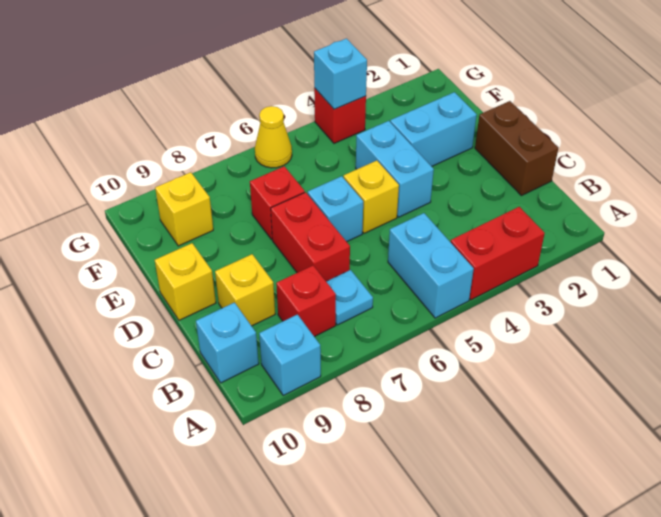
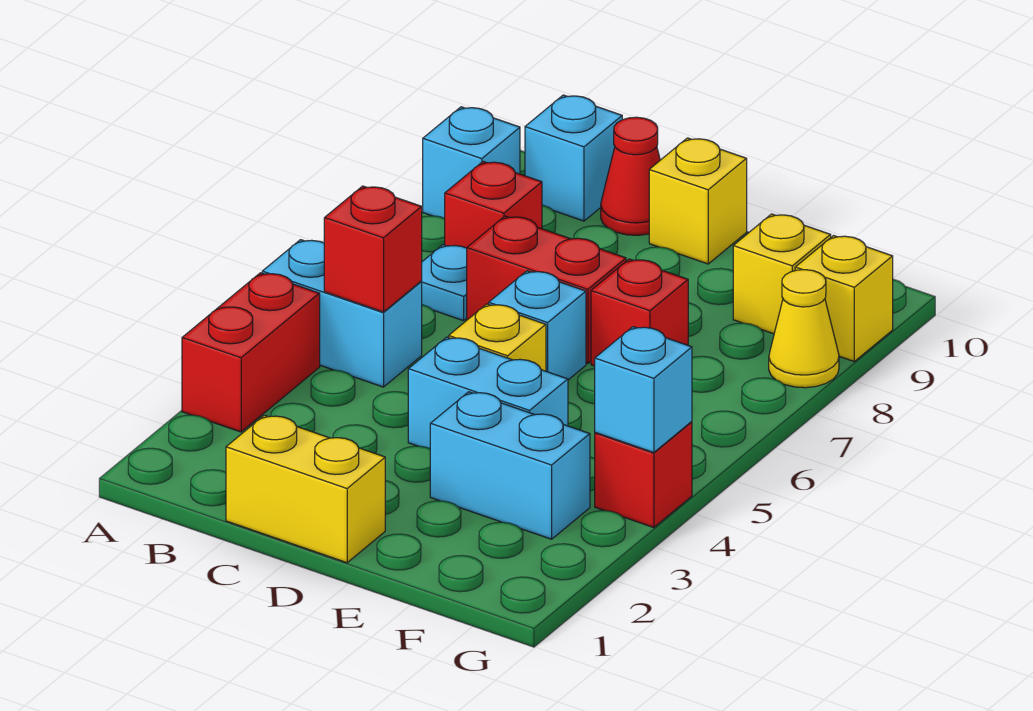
none -> red brick B5 level 2
brown brick C1:D1 level 1 -> yellow brick C1:D1 level 1
yellow brick C9 level 1 -> yellow brick G9 level 1
none -> red cone C10 level 1
cyan brick E2:E3 level 1 -> cyan brick E3:F3 level 1
yellow cone G6 level 1 -> yellow cone G8 level 1

